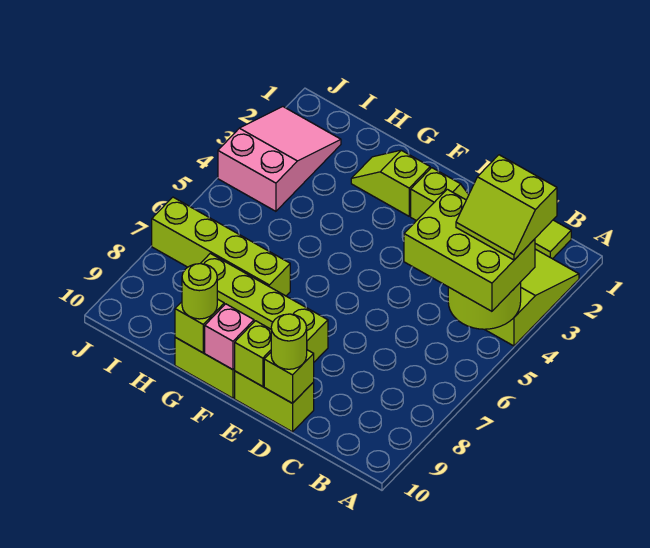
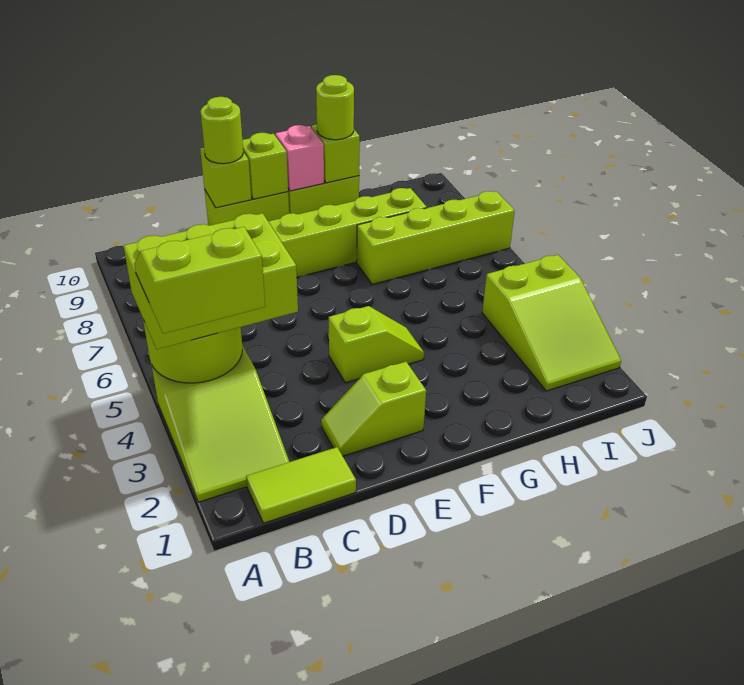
lime slope F2:G2 level 1 top F -> lime slope E4:F4 level 1 top E
pink slope I2:J4 level 1 top 4 -> lime slope I2:J4 level 1 top 4

